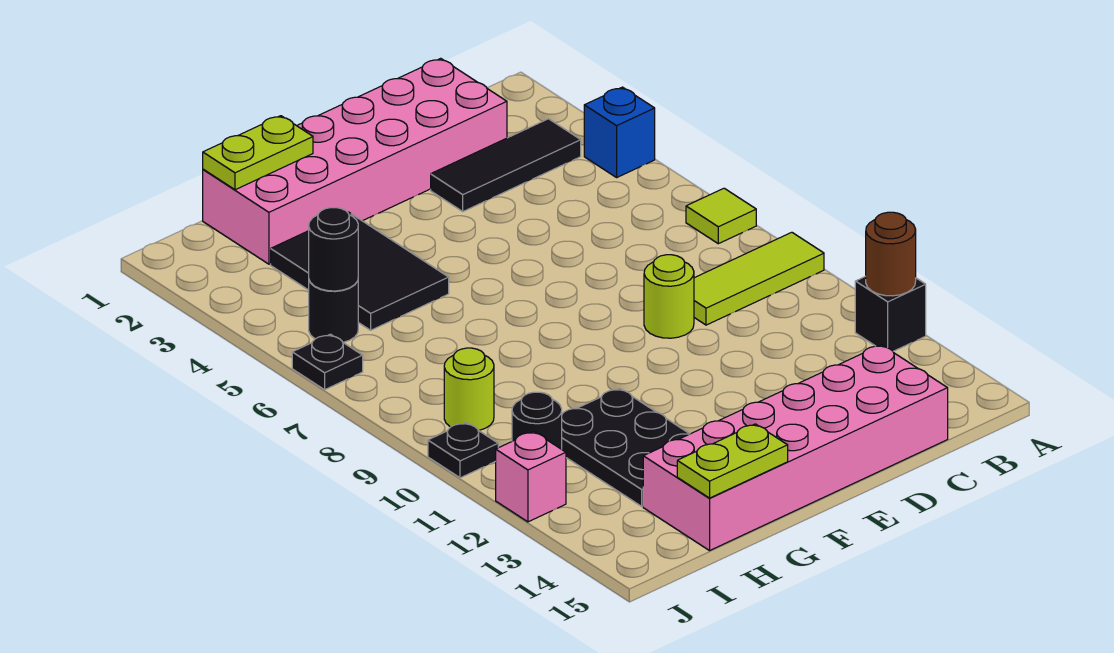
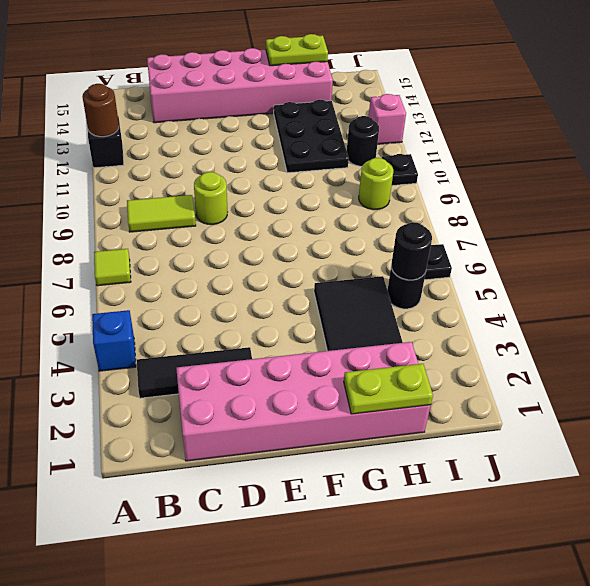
lime tile A9:C9 level 1 -> lime tile B9:C9 level 1

